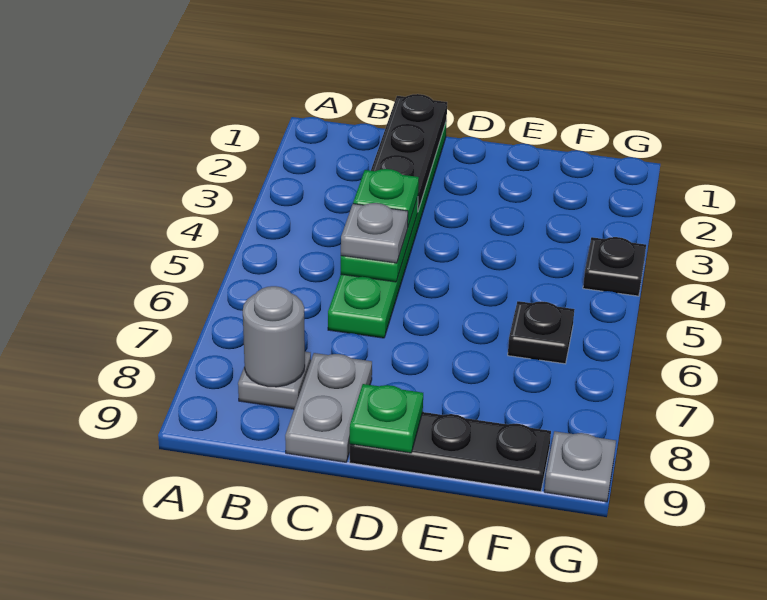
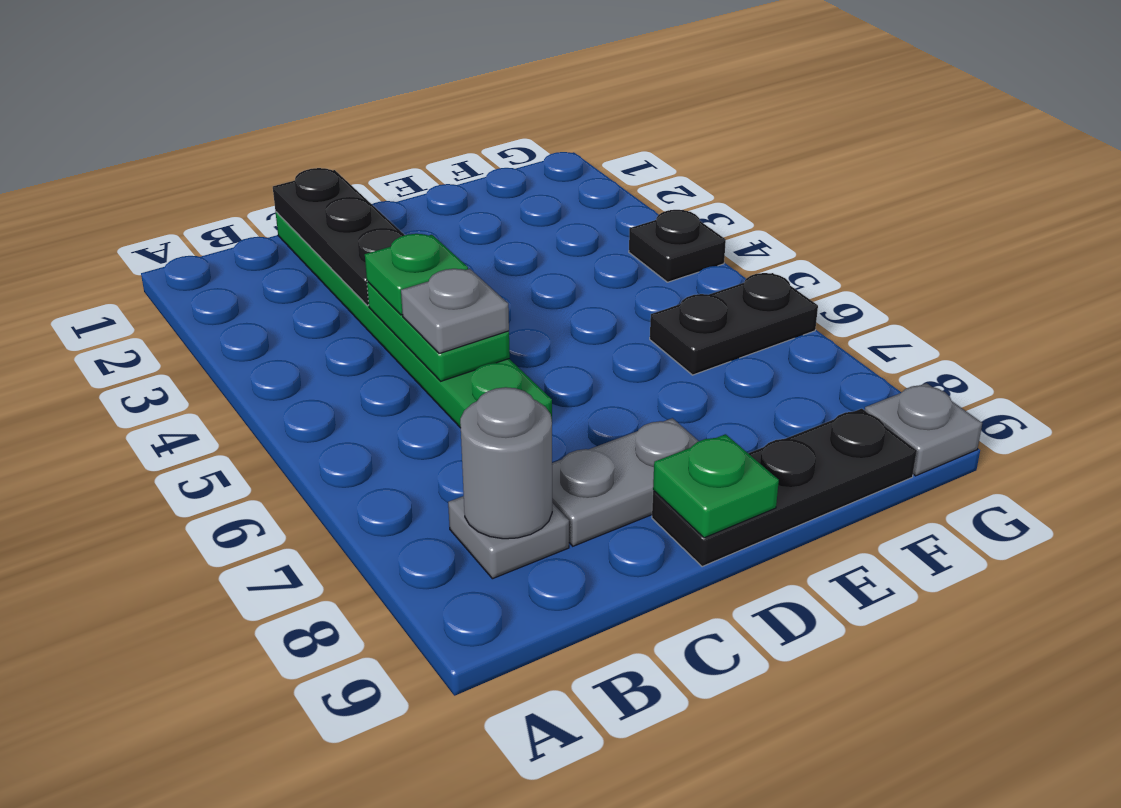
grey plate C8:C9 level 1 -> grey plate C8:D8 level 1
black plate F6 level 1 -> black plate F6:G6 level 1

